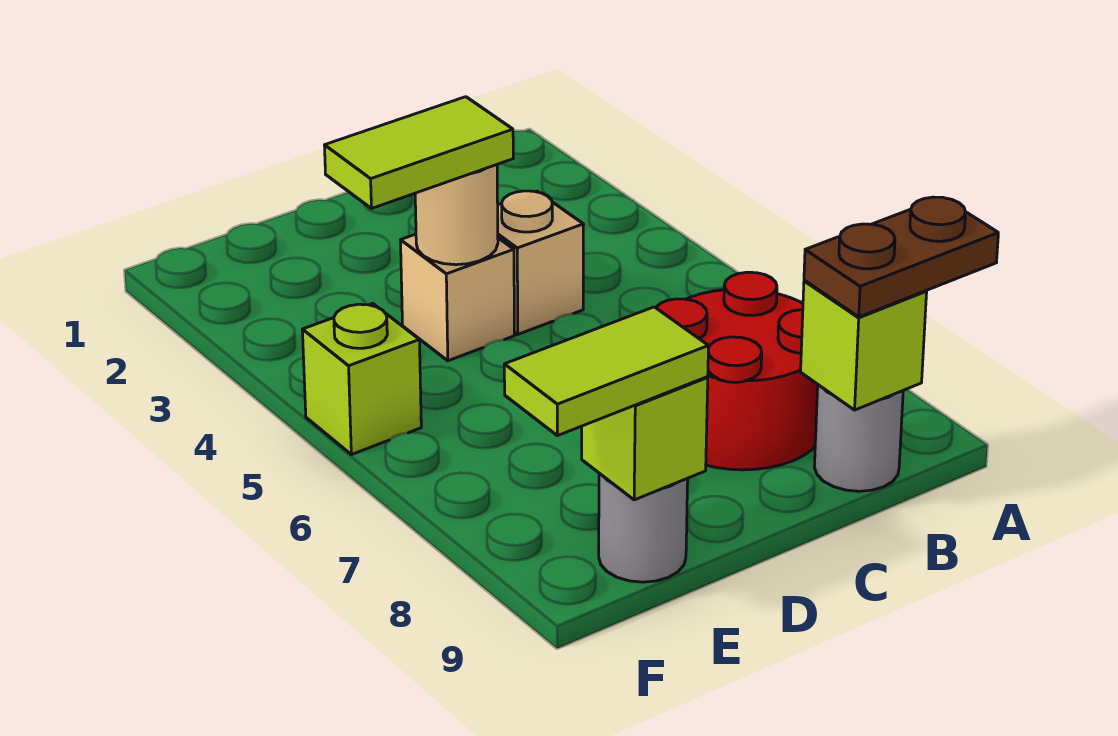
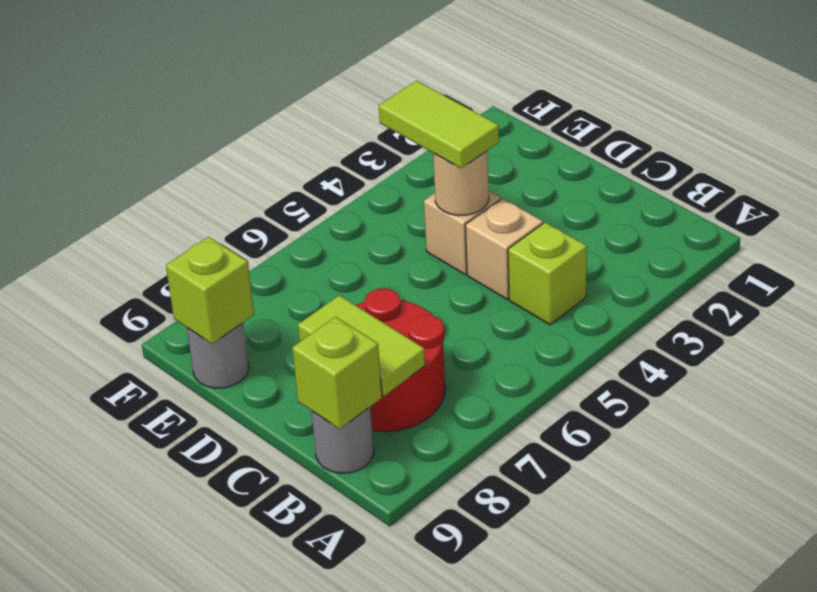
brown plate A9:B9 level 3 -> none
lime tile E9:F9 level 3 -> lime tile B8:C8 level 2
lime brick F5 level 1 -> lime brick B4 level 1

